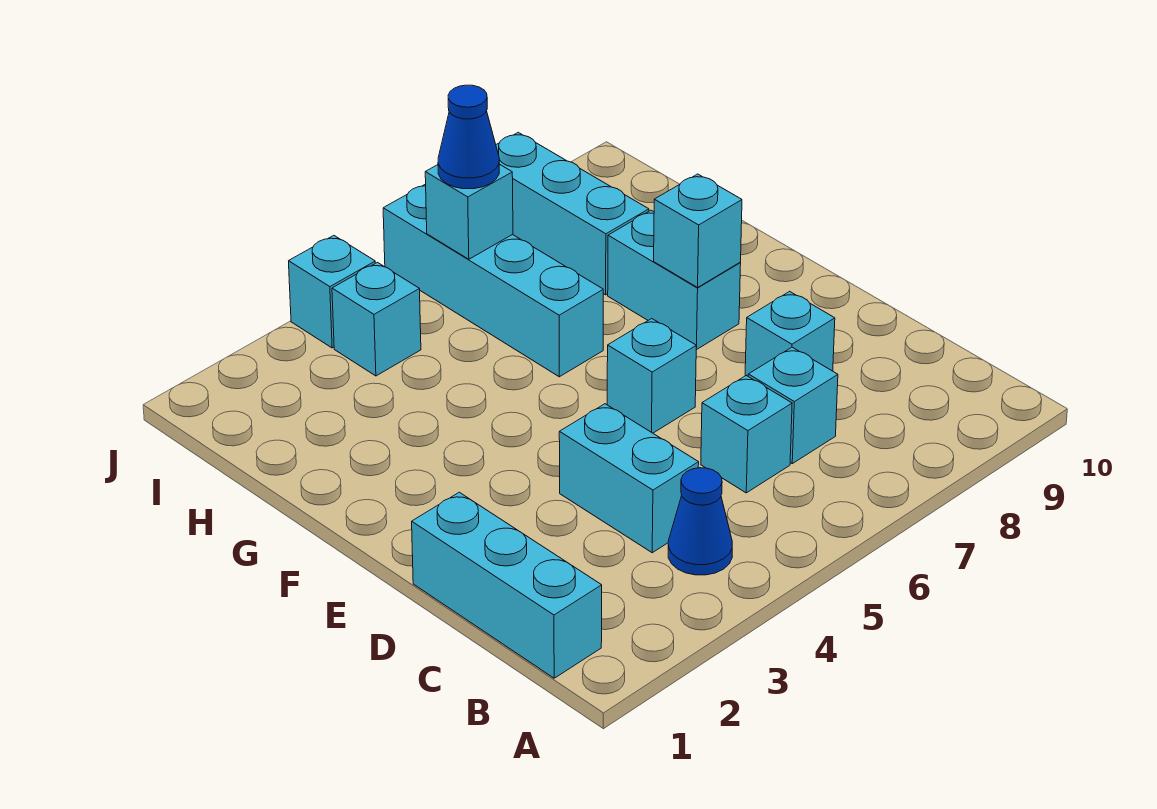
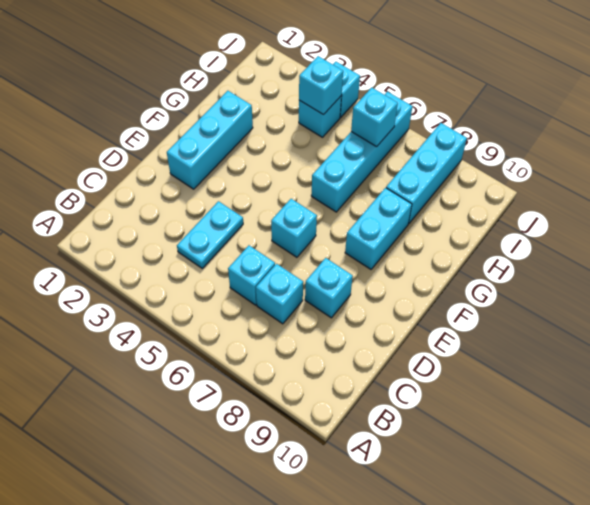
cyan brick B1:D1 level 1 -> cyan brick E2:G2 level 1
blue cone B4 level 1 -> none
cyan brick C4:D4 level 1 -> cyan plate C4:D4 level 1
cyan brick F8 level 2 -> cyan brick I4 level 2
blue cone I6 level 3 -> none

